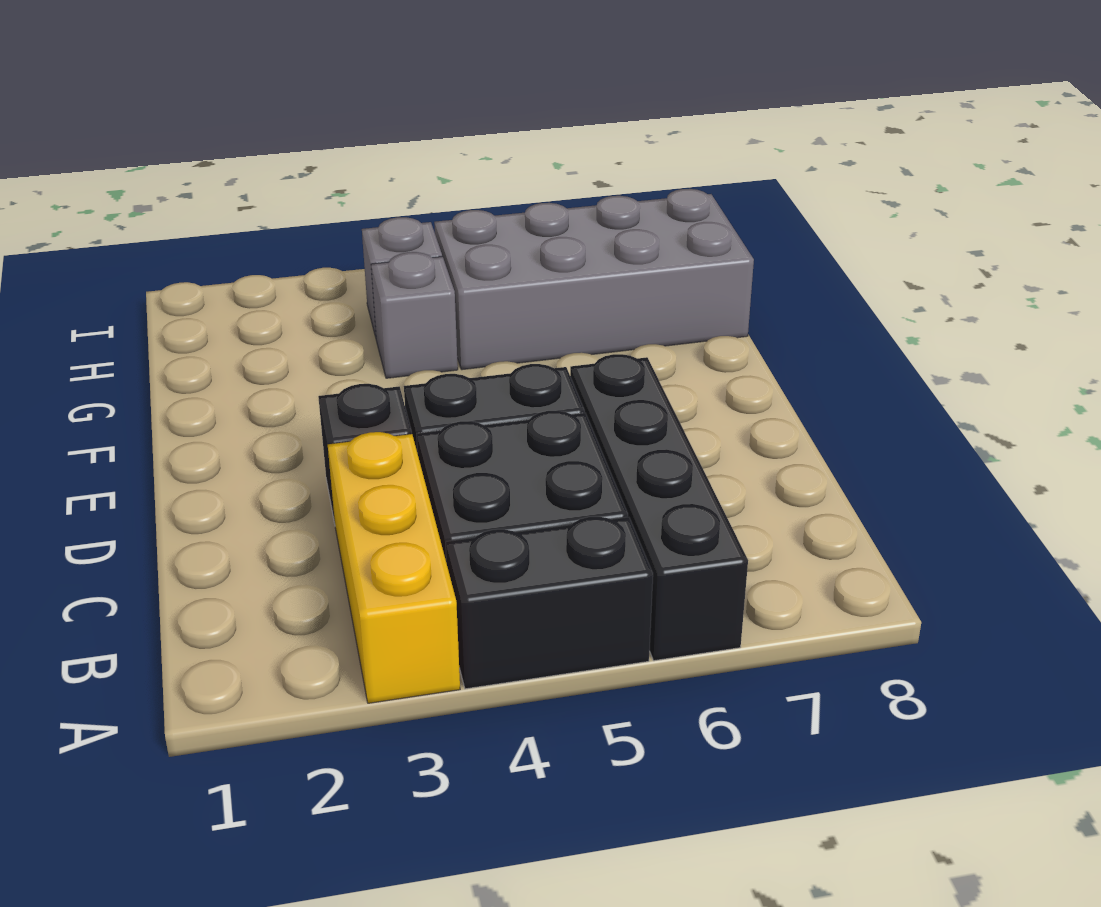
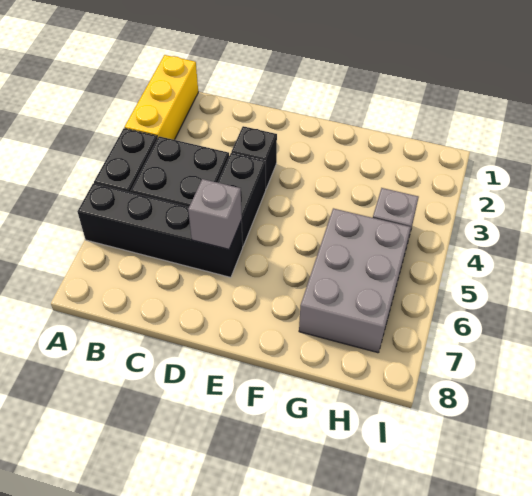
yellow brick A3:C3 level 1 -> yellow brick A1:A3 level 1
grey brick G4 level 1 -> grey brick D6 level 2
grey brick G5:H8 level 1 -> grey brick G5:H7 level 1

